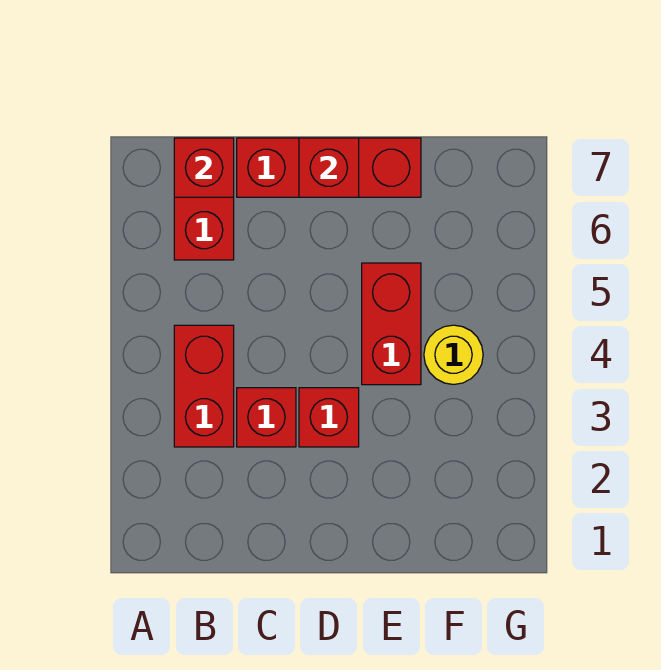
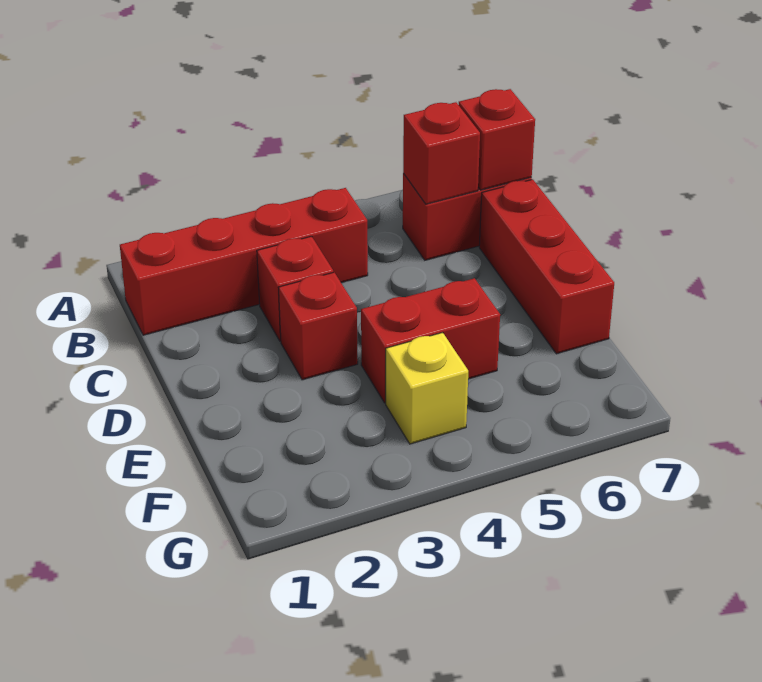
red brick B3:B4 level 1 -> red brick B1:B4 level 1
red brick D7 level 2 -> red brick B6 level 2
yellow round brick F4 level 1 -> yellow brick F4 level 1

